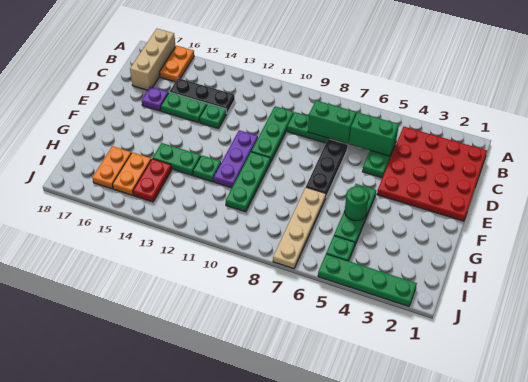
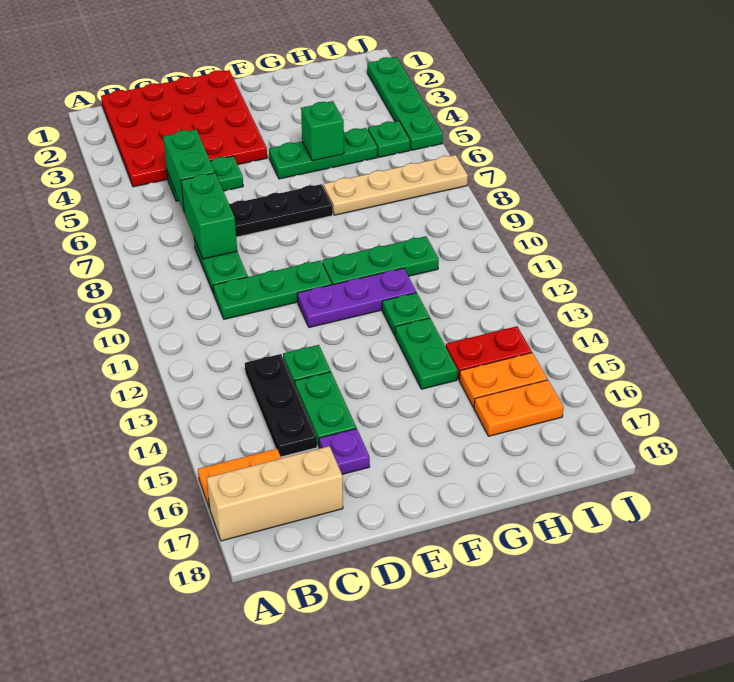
green round brick G5 level 2 -> green brick G5 level 2

